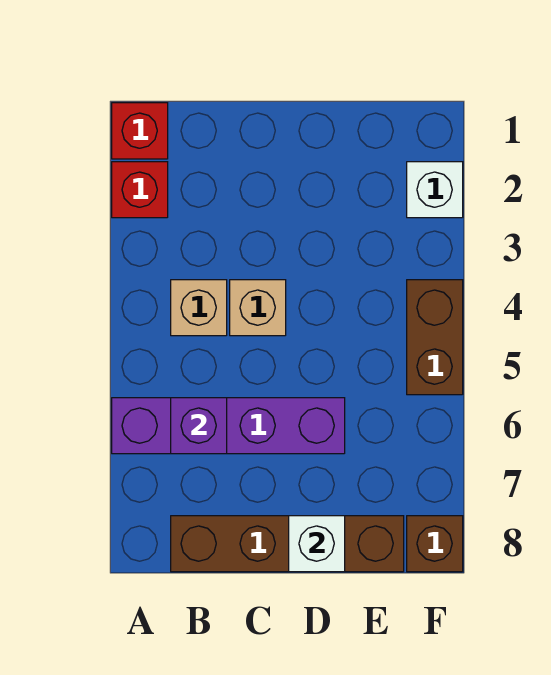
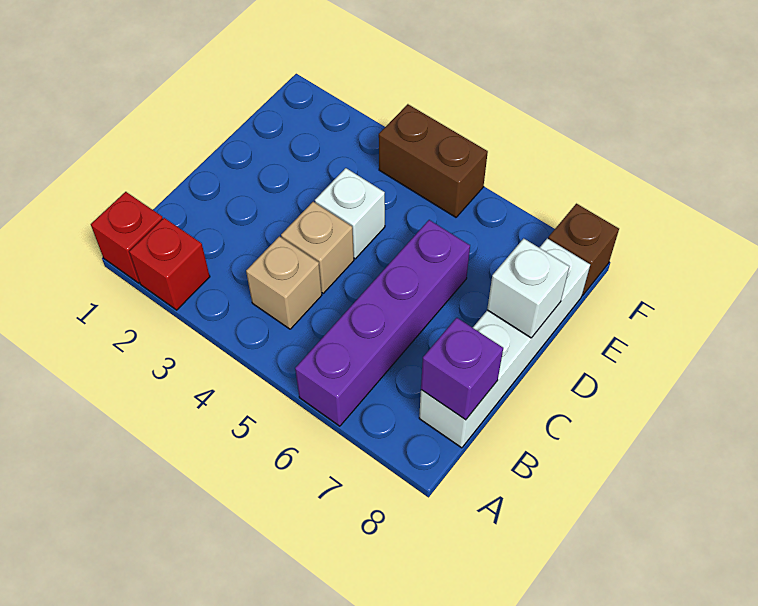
purple brick B6 level 2 -> purple brick B8 level 2
brown brick B8:E8 level 1 -> white brick B8:E8 level 1
white brick F2 level 1 -> white brick D4 level 1

